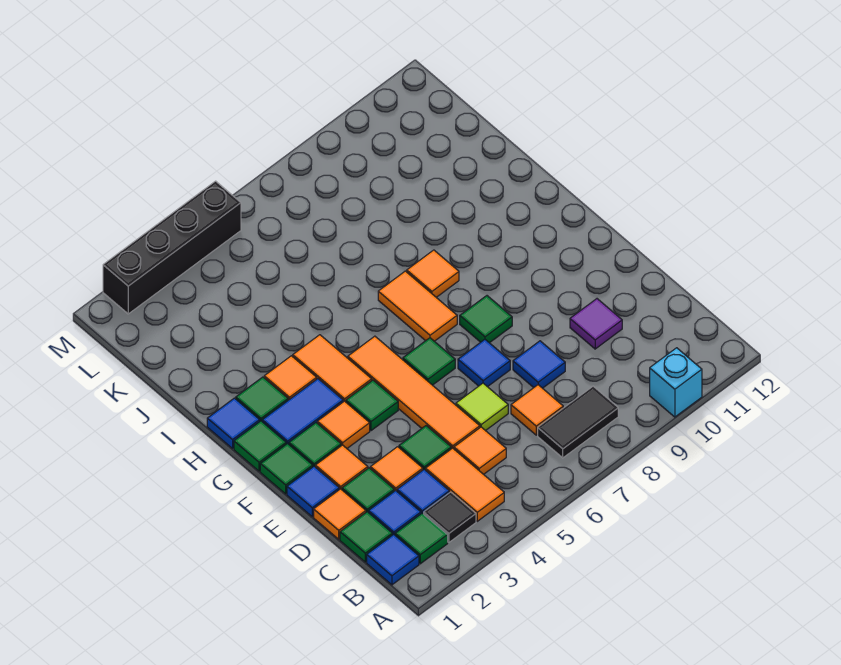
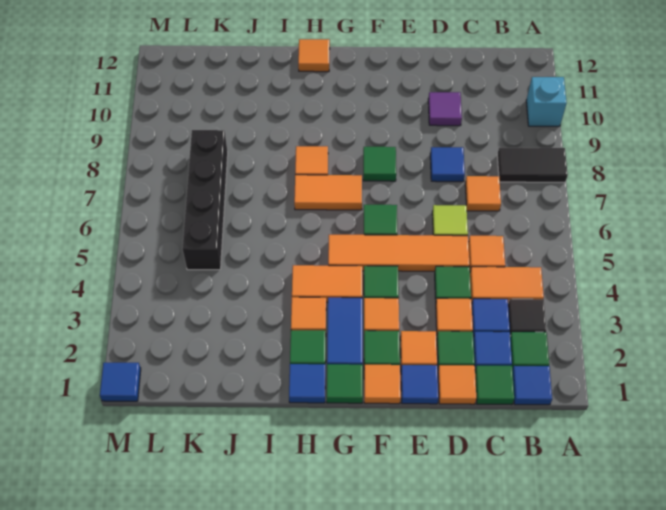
black tile B7:B8 level 1 -> black tile A8:B8 level 1
blue tile E7 level 1 -> blue tile M1 level 1
green tile F1 level 1 -> orange tile F1 level 1
none -> orange tile H12 level 1
black brick M2:M5 level 1 -> black brick K5:K8 level 1

